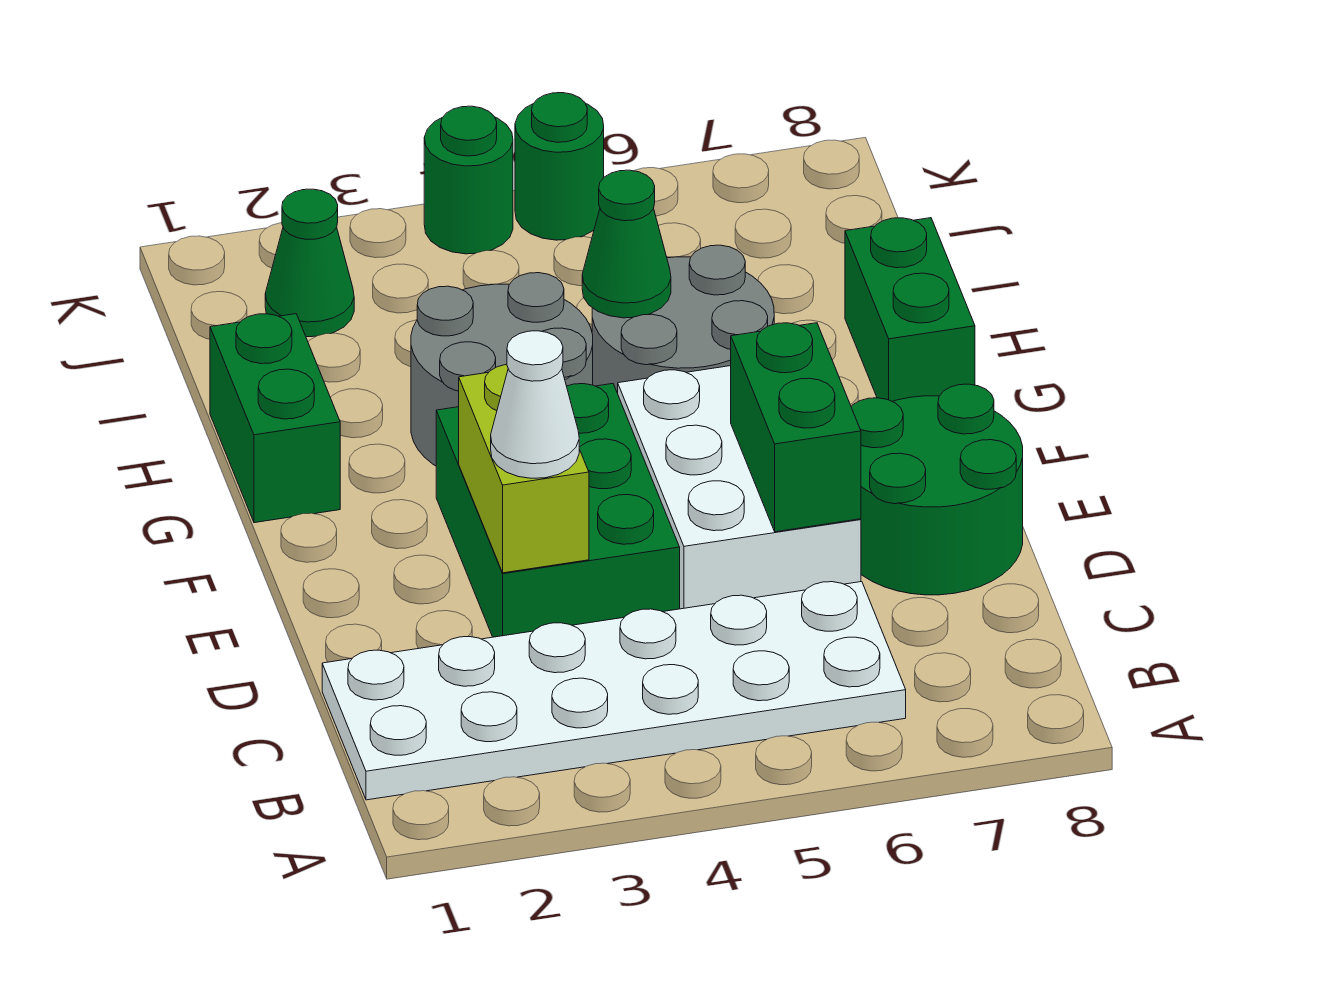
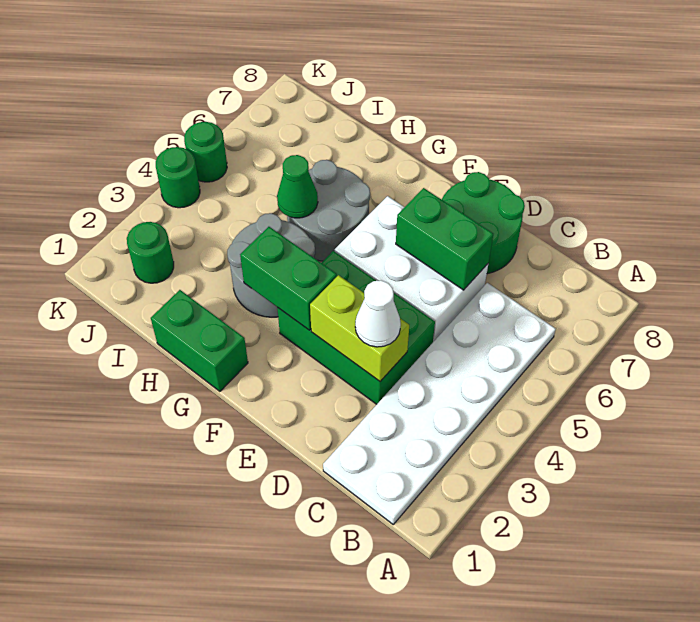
green brick G8:H8 level 1 -> green brick F3:G3 level 2
green cone J2 level 1 -> green round brick J2 level 1

